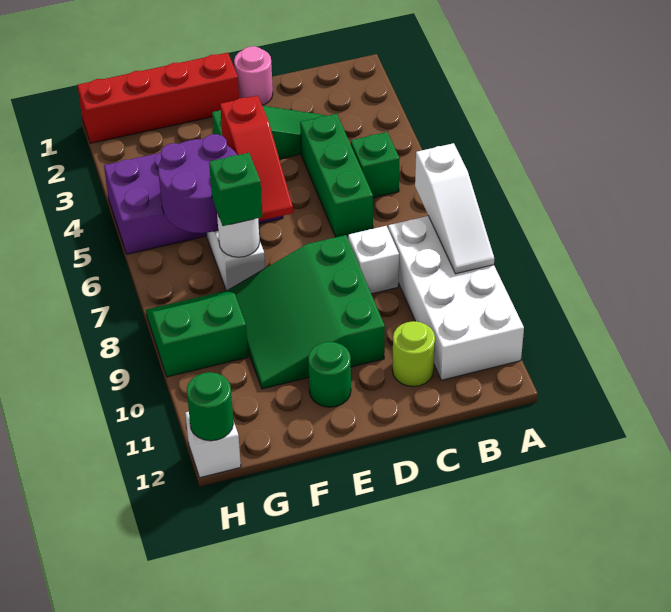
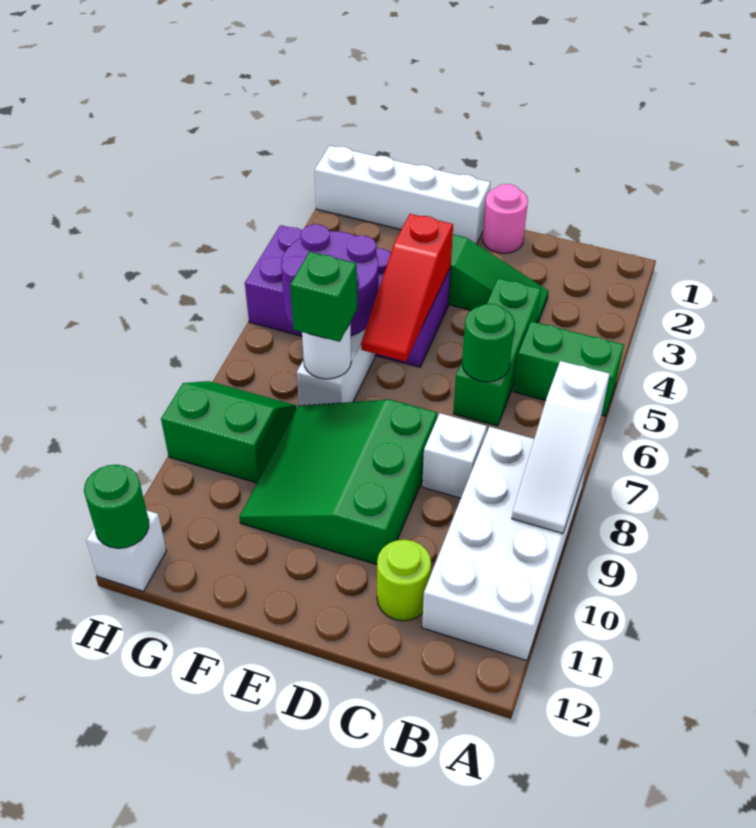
green brick B5 level 1 -> green brick A5:B5 level 1
red brick E1:H1 level 1 -> white brick E1:H1 level 1
green round brick E11 level 1 -> green round brick C6 level 2

